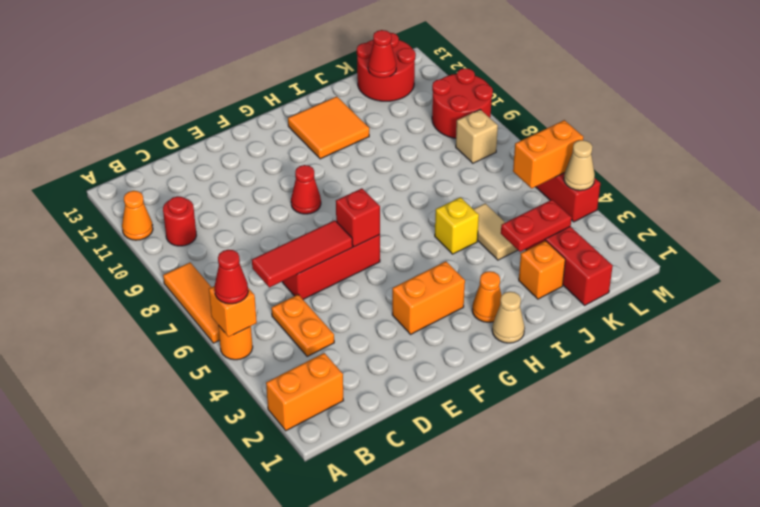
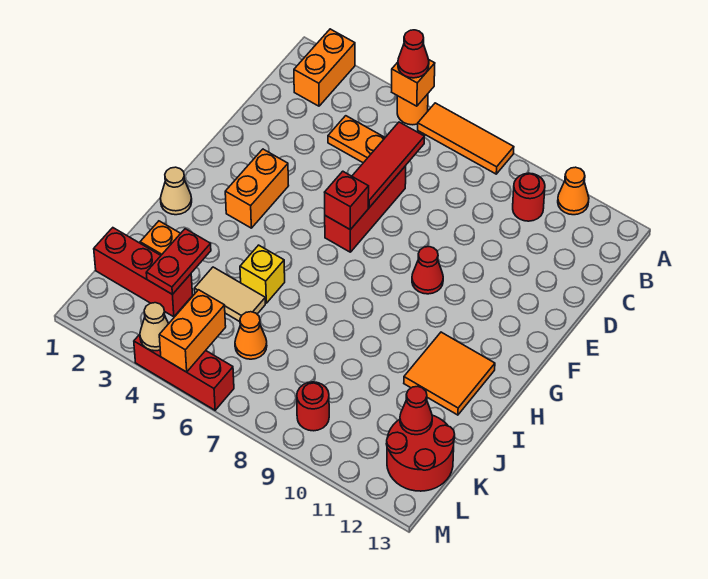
orange cone H2 level 1 -> orange cone K6 level 1
tan brick L8 level 1 -> none
red round brick L9:M10 level 1 -> red round brick L9 level 1

